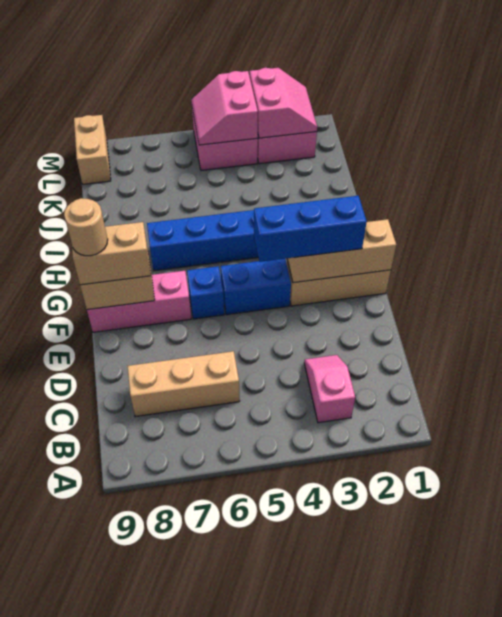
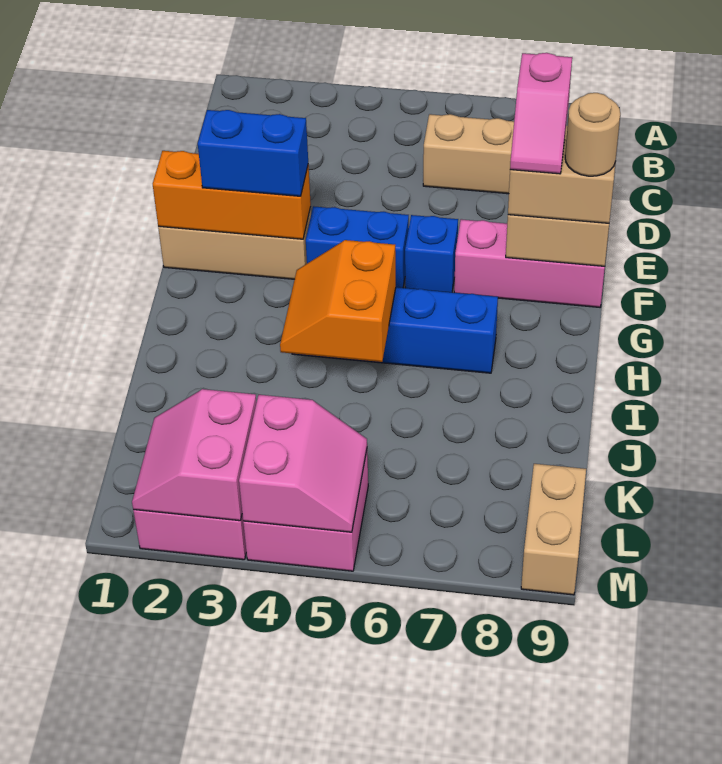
pink slope B3:C3 level 1 top B -> pink slope E8:F8 level 4 top E
tan brick F1:F3 level 2 -> orange brick F1:F3 level 2
blue brick F2:F4 level 3 -> blue brick F2:F3 level 3
none -> orange slope H4:I5 level 2 top 5

